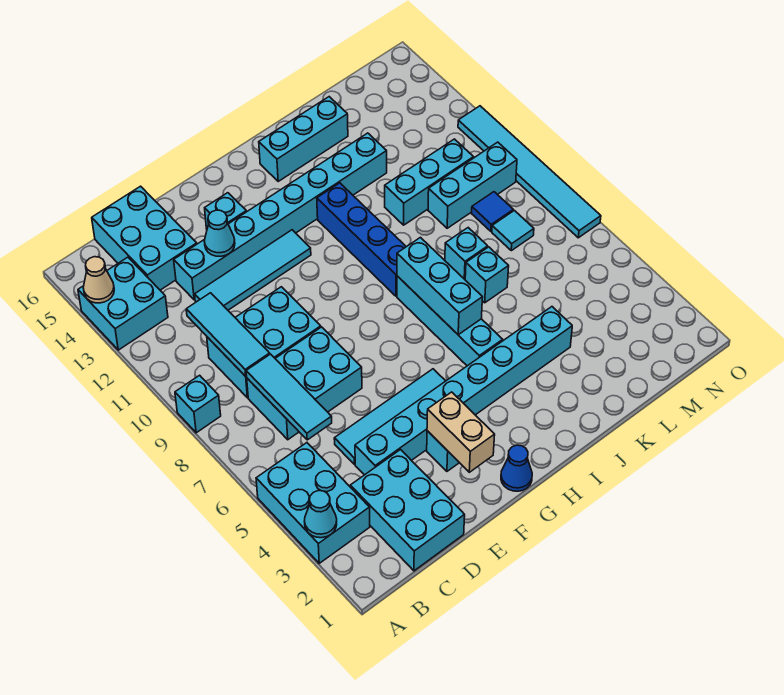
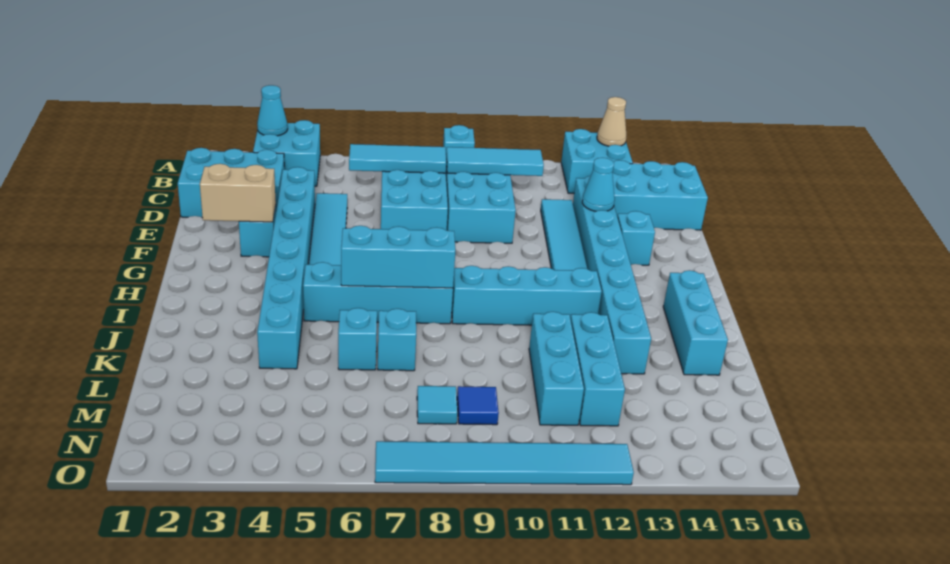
cyan brick A3:B5 level 1 -> cyan brick A3:B4 level 1
blue cone G1 level 1 -> none
blue brick I9:I12 level 1 -> cyan brick I9:I12 level 1
cyan brick K8 level 1 -> cyan brick K6 level 1
cyan brick L10:N10 level 1 -> cyan brick K12:M12 level 1

